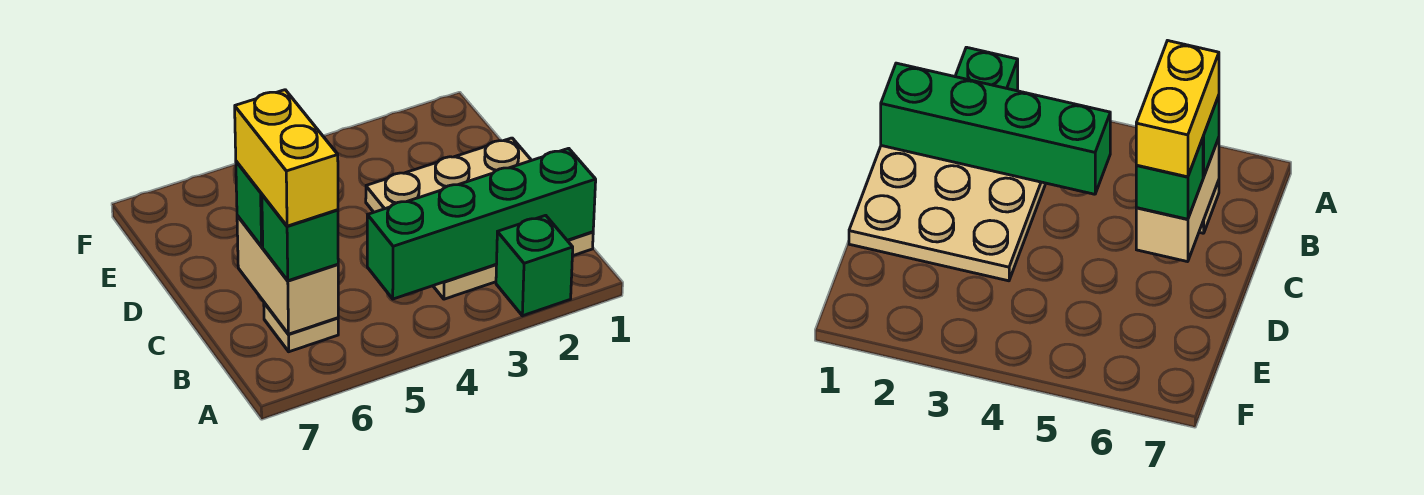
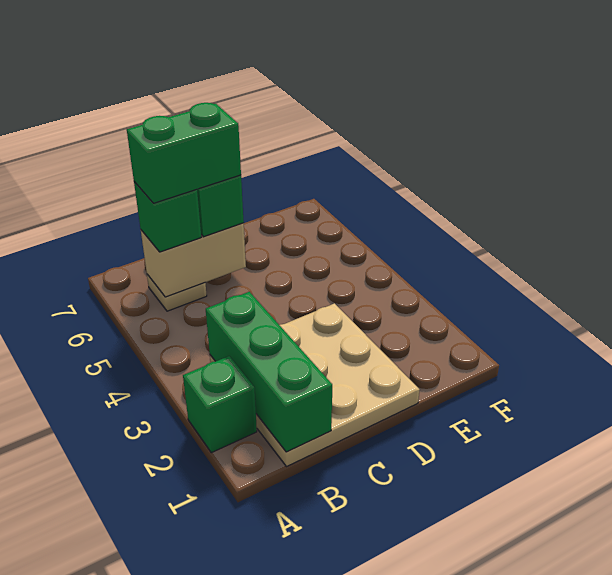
green brick B1:B4 level 2 -> green brick B1:B3 level 2
yellow brick B6:C6 level 4 -> green brick B6:C6 level 4

